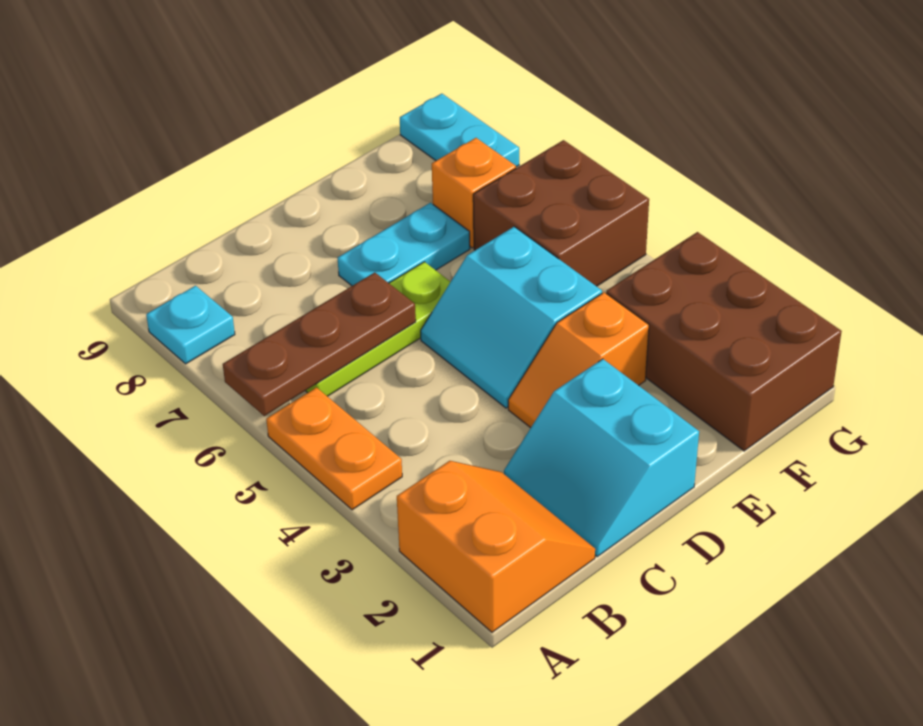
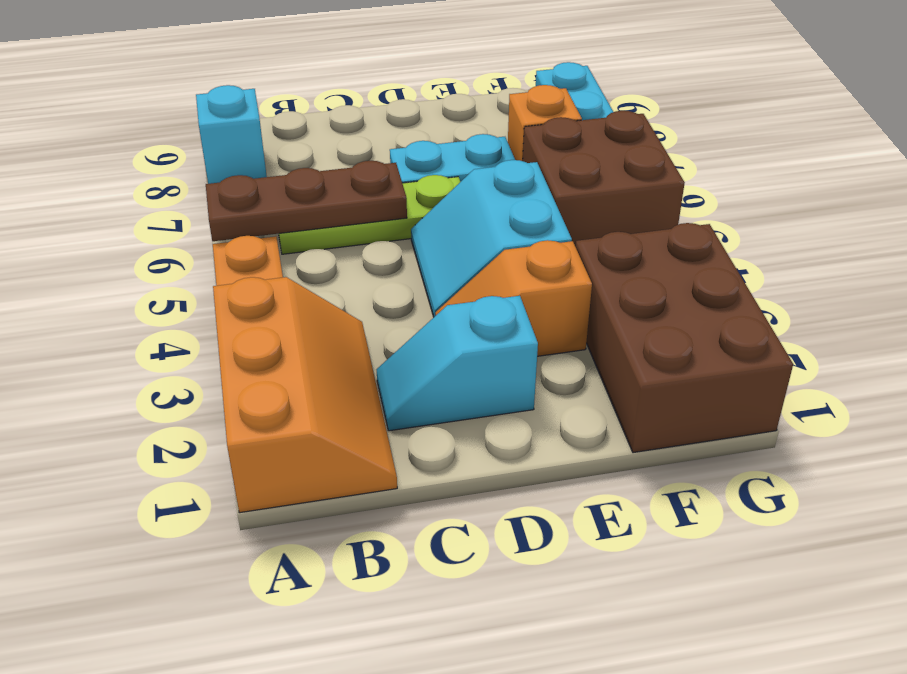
orange slope A1:B2 level 1 top A -> orange slope A1:B3 level 1 top A
cyan plate A8 level 1 -> cyan brick A8 level 1
cyan slope C1:D2 level 1 top D -> cyan slope C2:D2 level 1 top D

